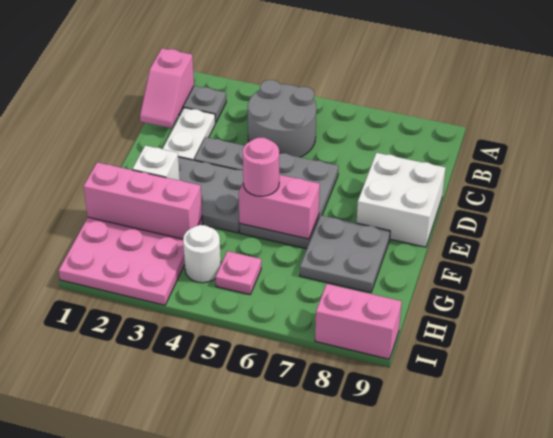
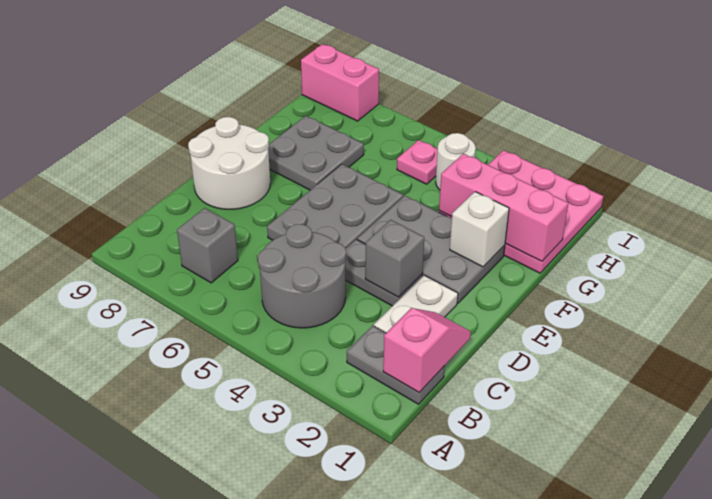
none -> grey brick B7 level 1
none -> grey brick D3 level 2
white brick D8:E9 level 1 -> white round brick D8:E9 level 1
pink brick F5:F6 level 2 -> none
pink round brick F5 level 3 -> none

